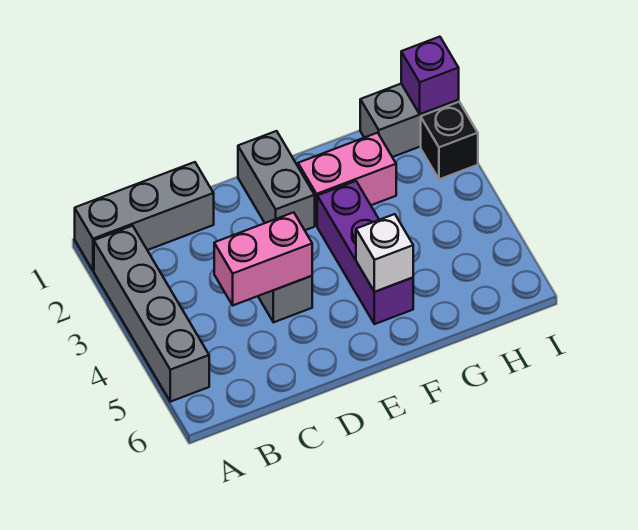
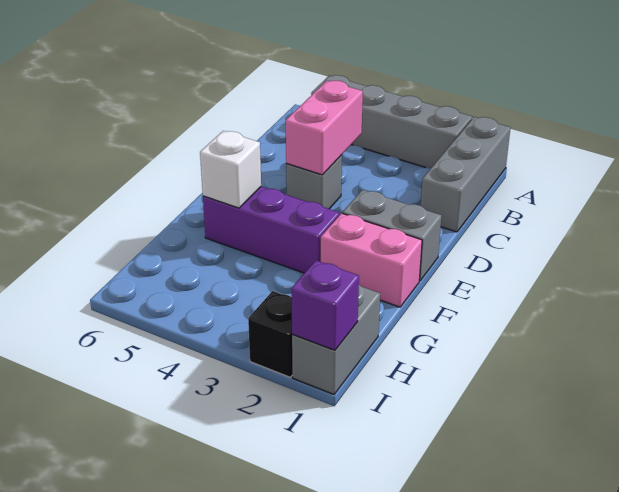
pink brick F2:G2 level 1 -> pink brick F1:F2 level 1

